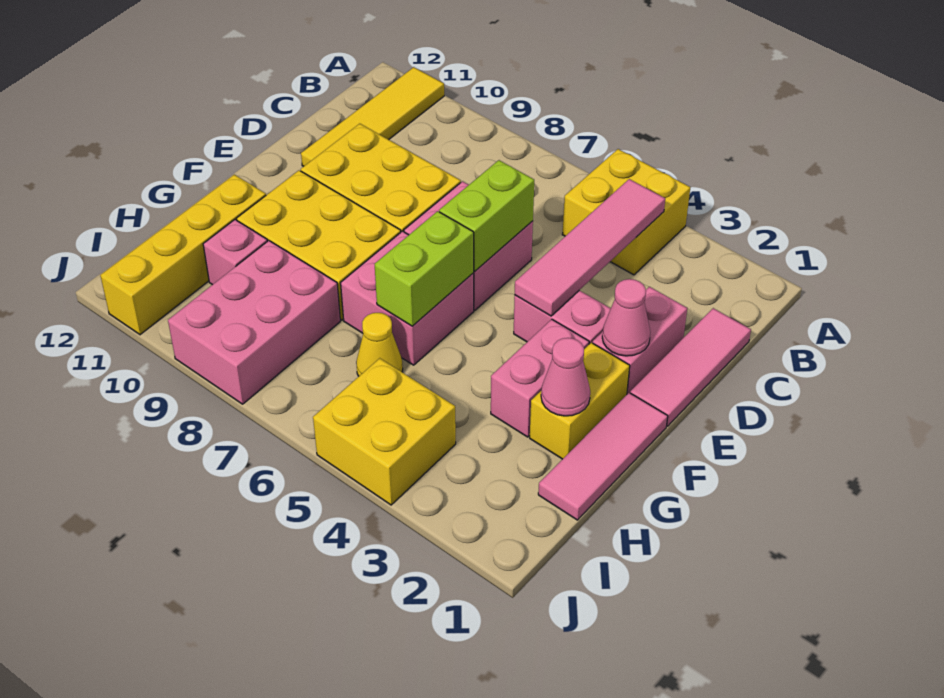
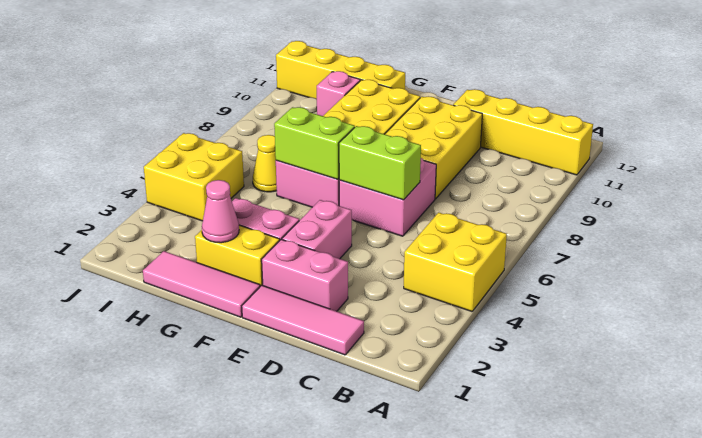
yellow tile A11:D11 level 1 -> yellow brick A11:D11 level 1
pink tile B4:E4 level 2 -> none
pink cone E2 level 2 -> none
pink brick H8:J9 level 1 -> none

